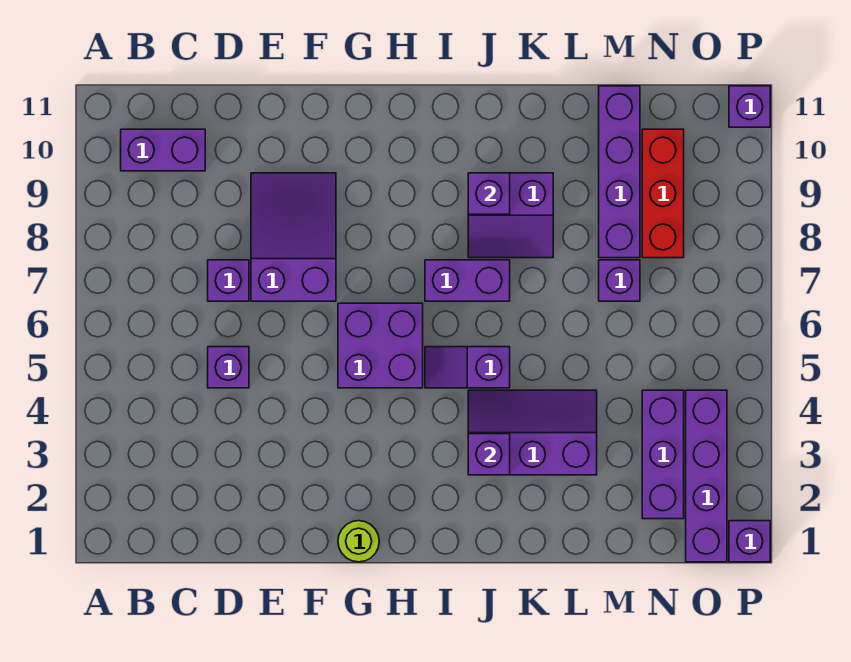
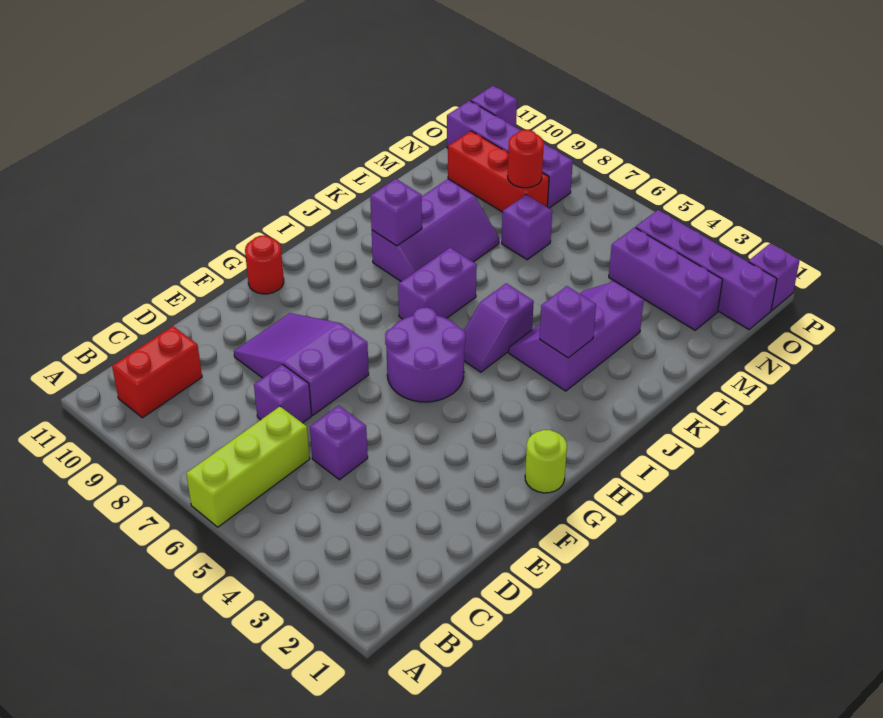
none -> lime brick A6:C6 level 1
purple brick B10:C10 level 1 -> red brick B10:C10 level 1
purple brick G5:H6 level 1 -> purple round brick G5:H6 level 1
none -> red round brick G11 level 1
purple slope J8:K9 level 1 top 9 -> purple slope J8:L9 level 1 top 9
purple brick M8:M11 level 1 -> purple brick O8:O11 level 1
none -> red round brick N8 level 2

